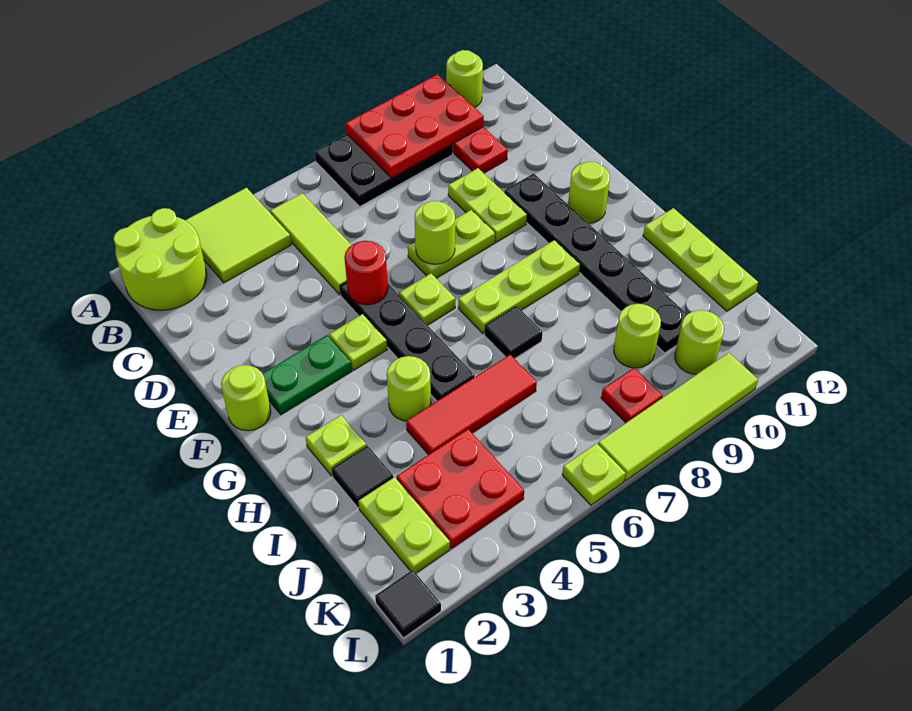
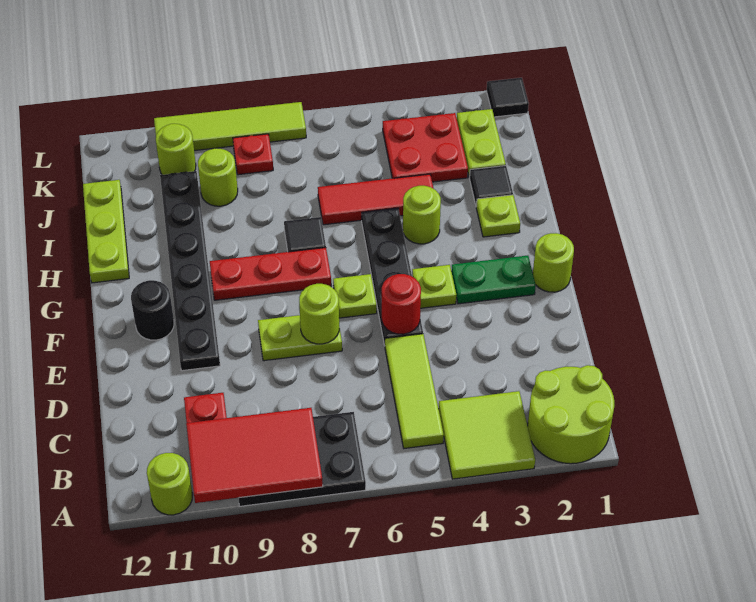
red plate A8:B10 level 2 -> red tile A8:B10 level 2
lime plate D9:E9 level 1 -> none
lime round brick F11 level 1 -> black round brick F11 level 1
lime plate G7:G9 level 1 -> red plate G7:G9 level 1
lime plate L6 level 1 -> none

